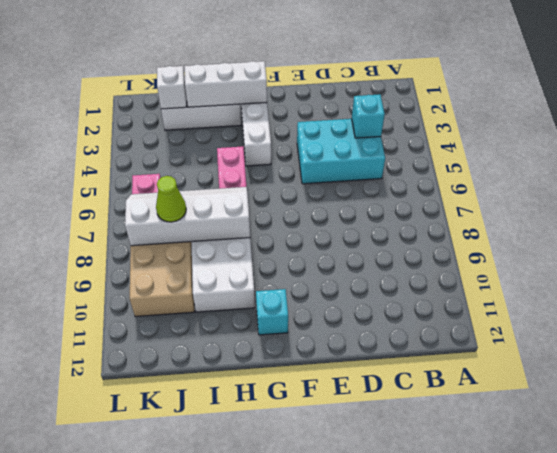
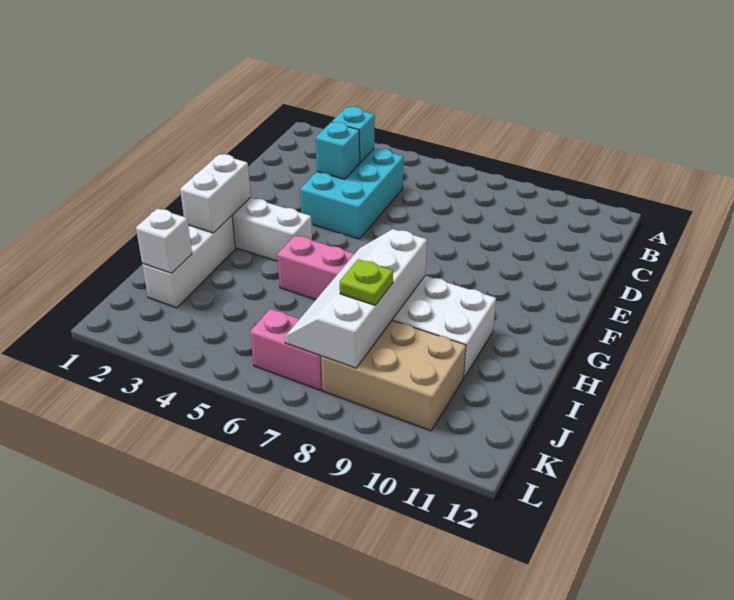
white brick G2:I2 level 2 -> white brick G2:H2 level 2
cyan brick G11 level 1 -> cyan brick D4 level 2
lime cone J8 level 3 -> lime plate J8 level 3

